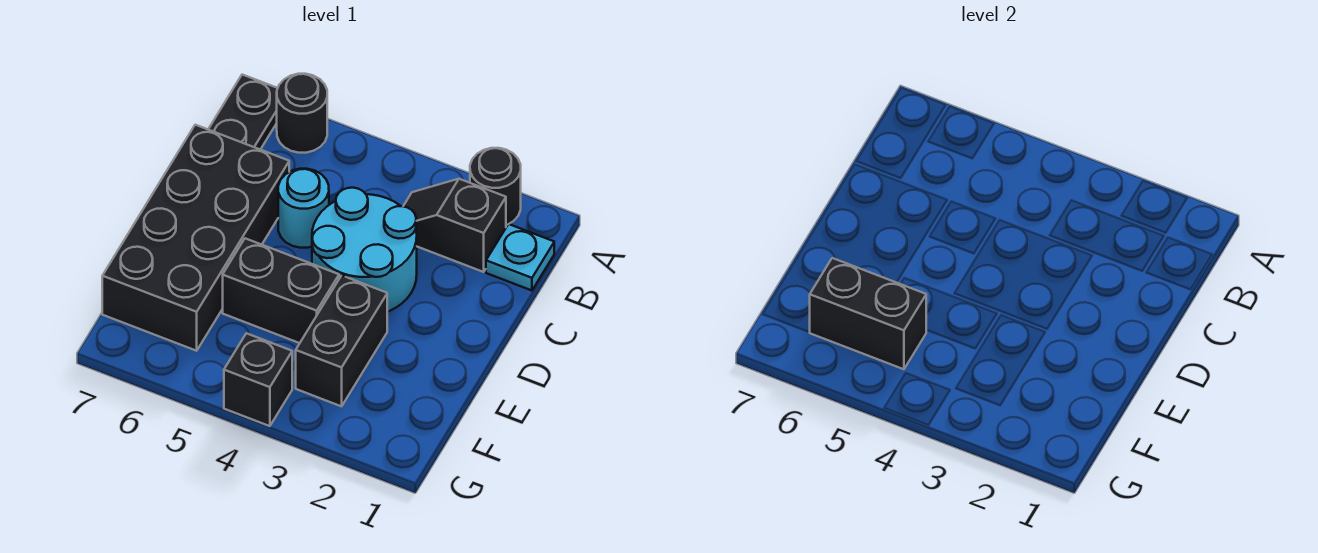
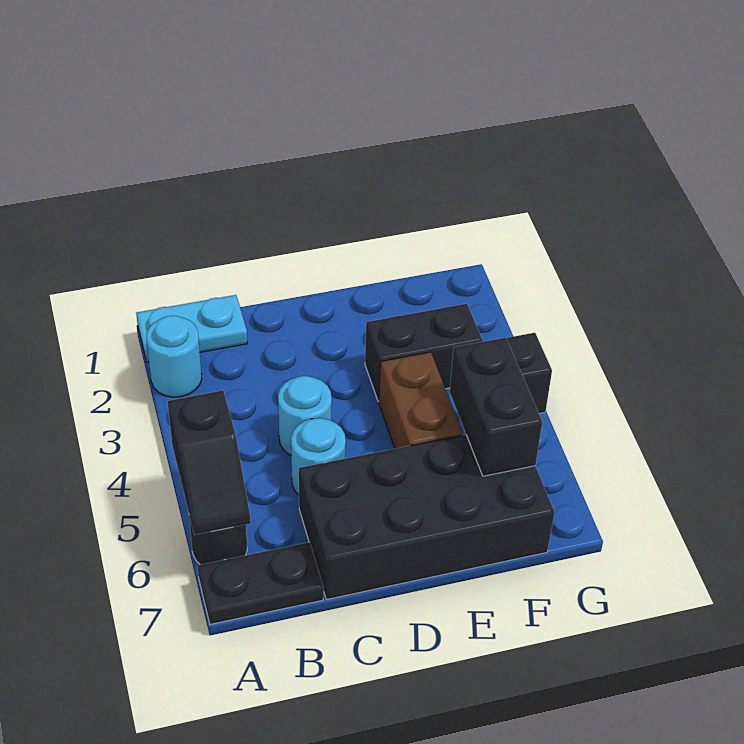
black round brick A2 level 1 -> cyan round brick A2 level 1
cyan plate B1 level 1 -> cyan plate A1:B1 level 1
black slope B2:B3 level 1 top 2 -> black slope A5:A6 level 2 top 5
cyan round brick C3:D4 level 1 -> cyan round brick C4 level 1
black brick E4:E5 level 1 -> brown brick E4:E5 level 1

